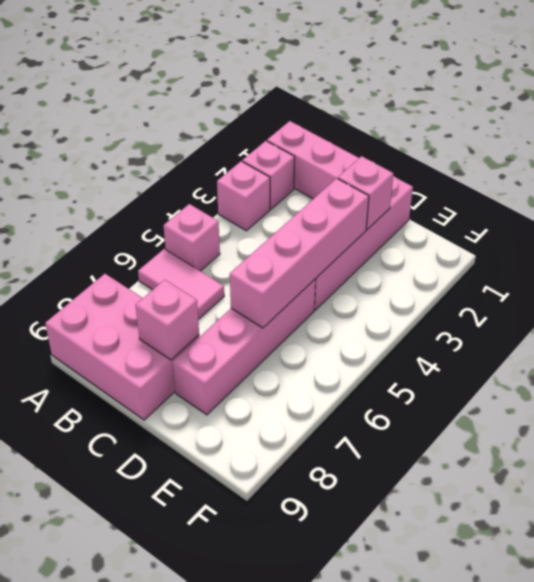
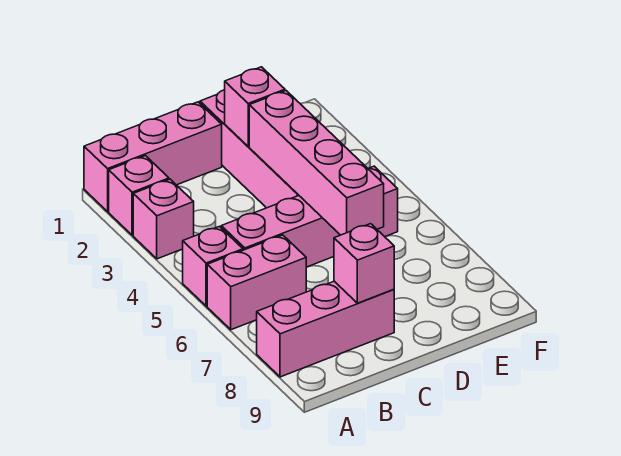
pink tile A6:B6 level 1 -> pink brick A6:B6 level 1
pink brick A8:C9 level 1 -> pink brick A8:C8 level 1
pink brick D5:D8 level 1 -> pink brick B5:E5 level 1

